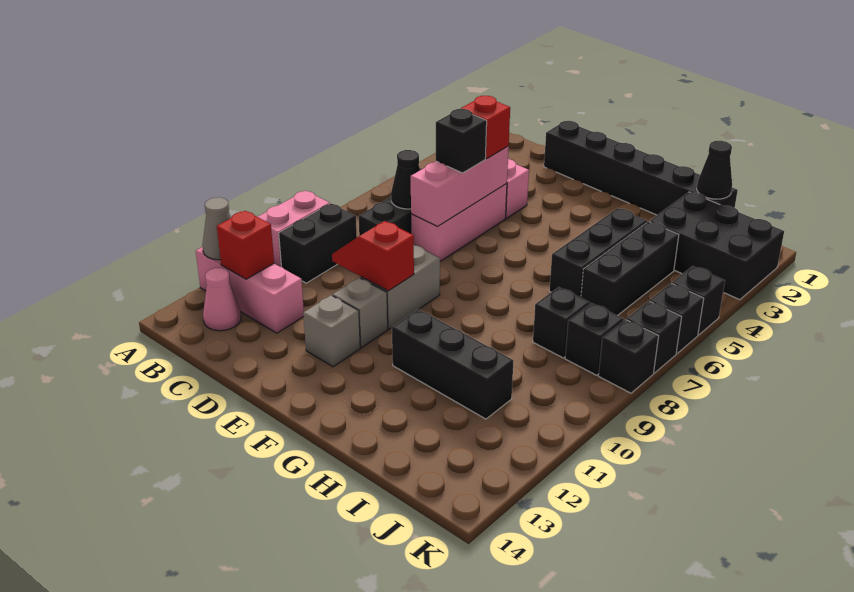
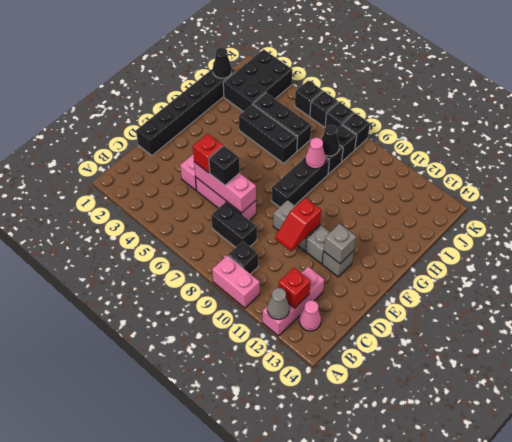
black brick B9:B10 level 1 -> black brick B9 level 1
black cone C7 level 2 -> black cone I8 level 2
none -> grey brick E12 level 2
black brick G11:I11 level 1 -> black brick F8:H8 level 1
none -> pink cone H8 level 2

